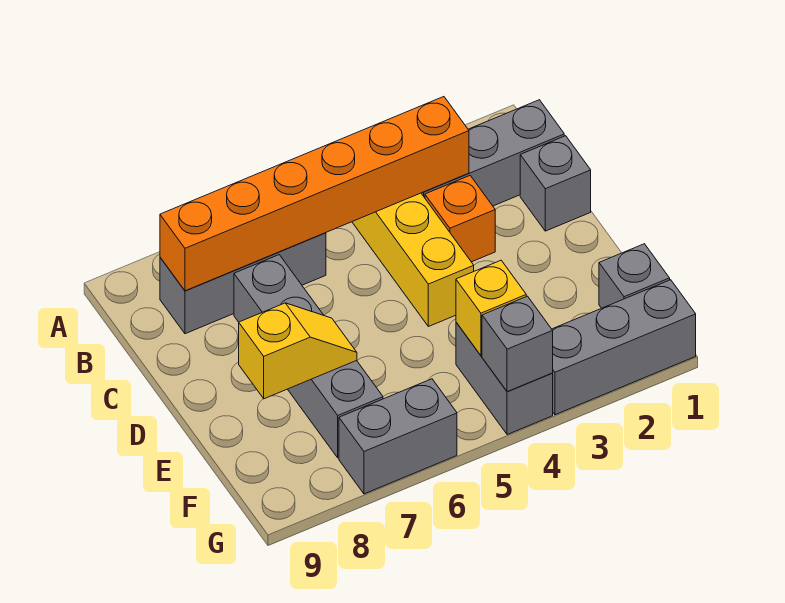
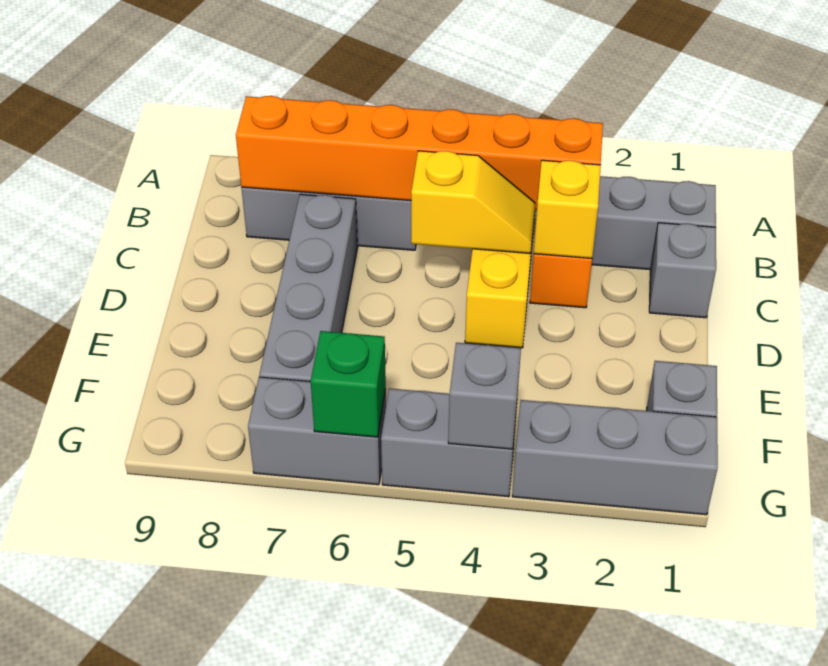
yellow slope E7:E8 level 2 top 8 -> yellow slope C4:C5 level 2 top 5
grey brick F4:G4 level 1 -> grey brick G4:G5 level 1
yellow brick F4 level 2 -> yellow brick C3 level 2
none -> green brick G6 level 2

